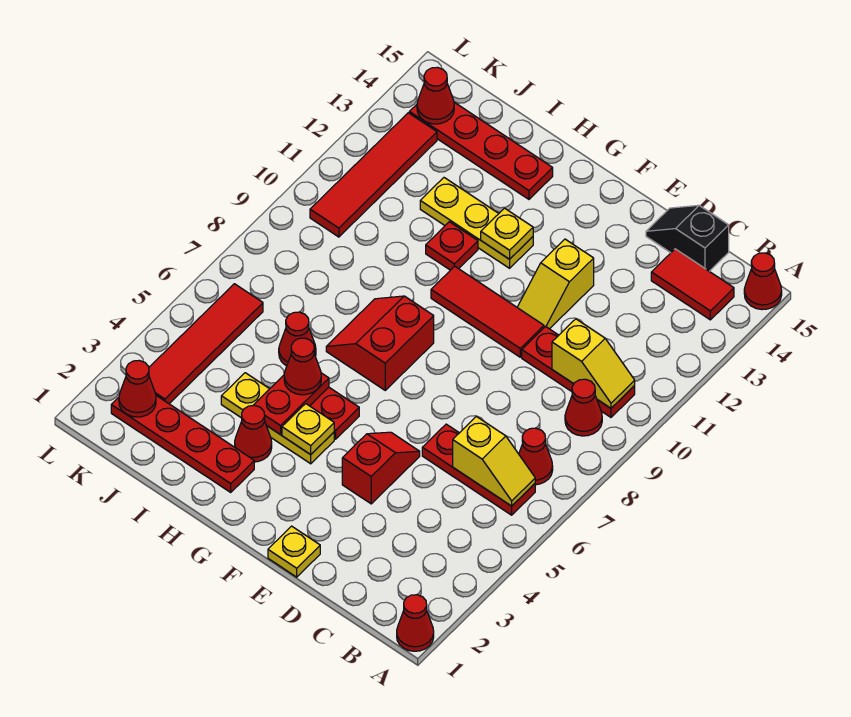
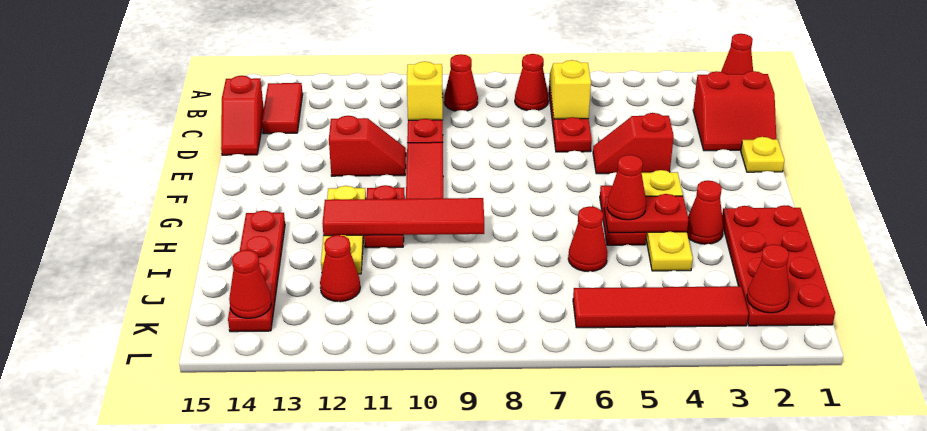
red cone A15 level 1 -> red cone J12 level 1
black slope C15:D15 level 1 top C -> red slope C15:D15 level 1 top C
yellow slope E11:E12 level 1 top 12 -> red slope E11:E12 level 1 top 12
red slope G7:H8 level 1 top G -> red slope C1:D2 level 1 top C
yellow plate G12 level 2 -> none
red plate H2:K2 level 1 -> red plate H1:K2 level 1
red plate H11 level 1 -> red plate G11:H11 level 1
red tile K10:K13 level 1 -> red tile H9:H12 level 2

